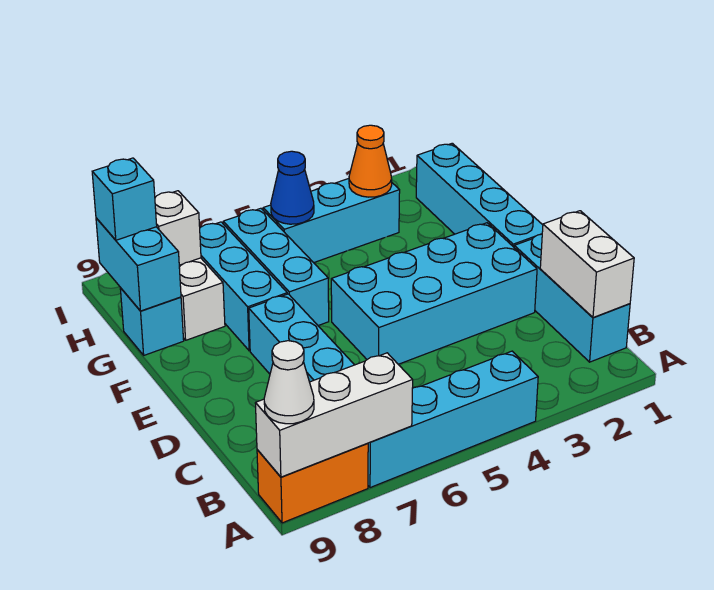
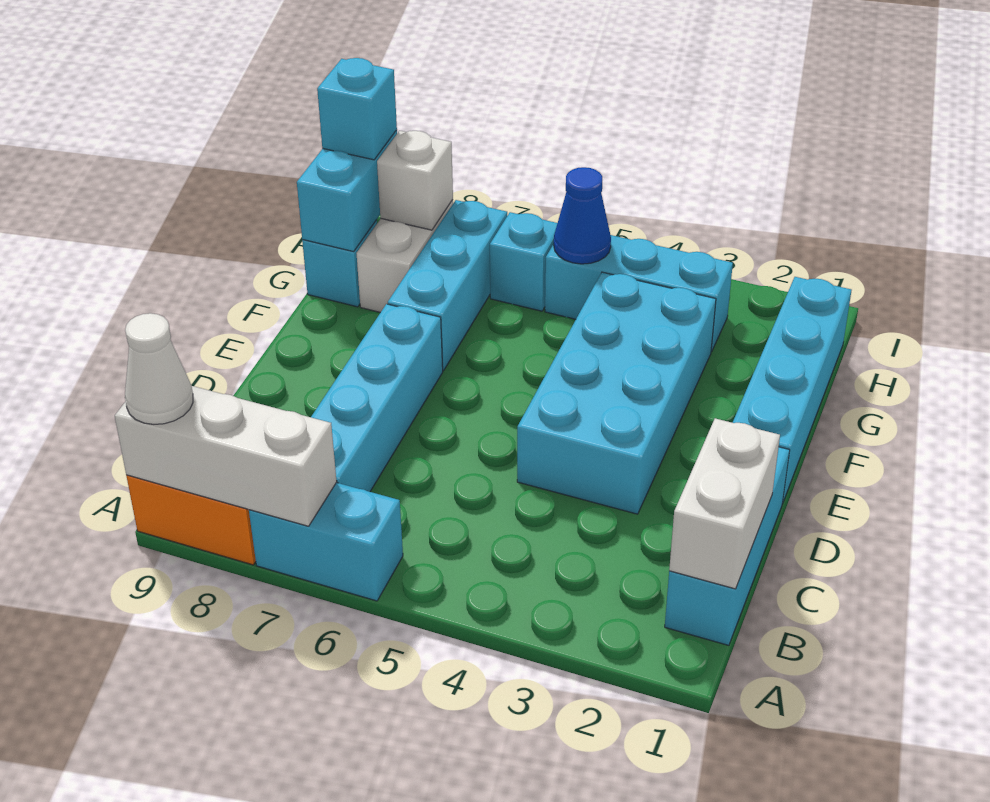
cyan brick A4:A7 level 1 -> cyan brick A6:A7 level 1
cyan brick D2:E5 level 1 -> cyan brick D3:G4 level 1
cyan brick F6:H6 level 1 -> cyan brick H6 level 1
orange cone H3 level 2 -> none

